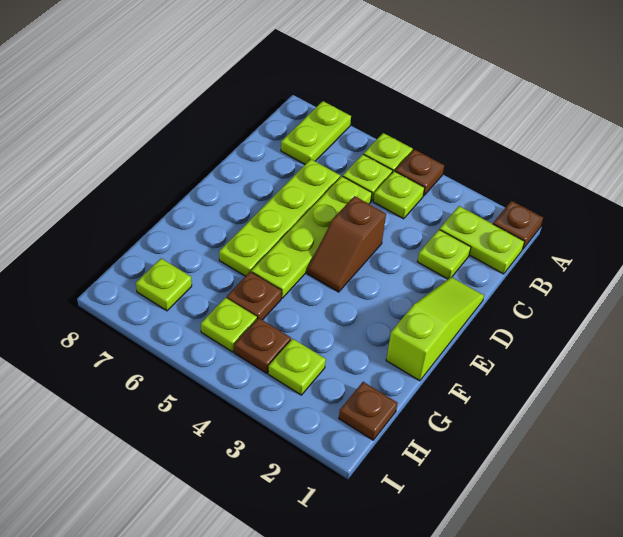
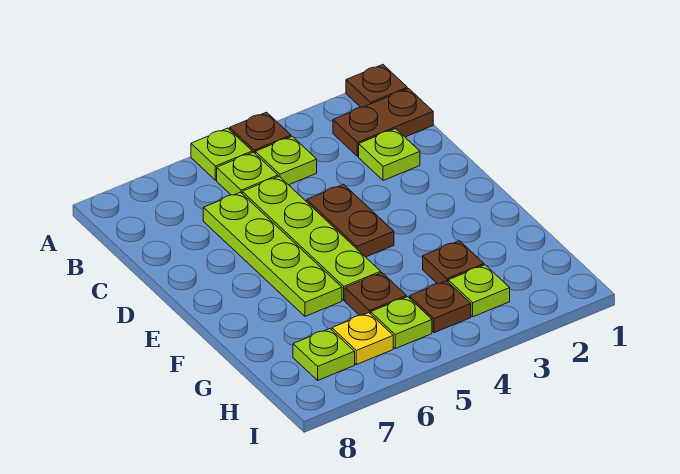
lime plate A7:B7 level 1 -> none
lime plate B1:B2 level 1 -> brown plate B1:B2 level 1
lime slope D1:F1 level 1 top F -> none
brown slope D4:E4 level 1 top D -> brown plate D4:E4 level 1
brown plate H1 level 1 -> brown plate G3 level 1
none -> yellow plate H6 level 1

